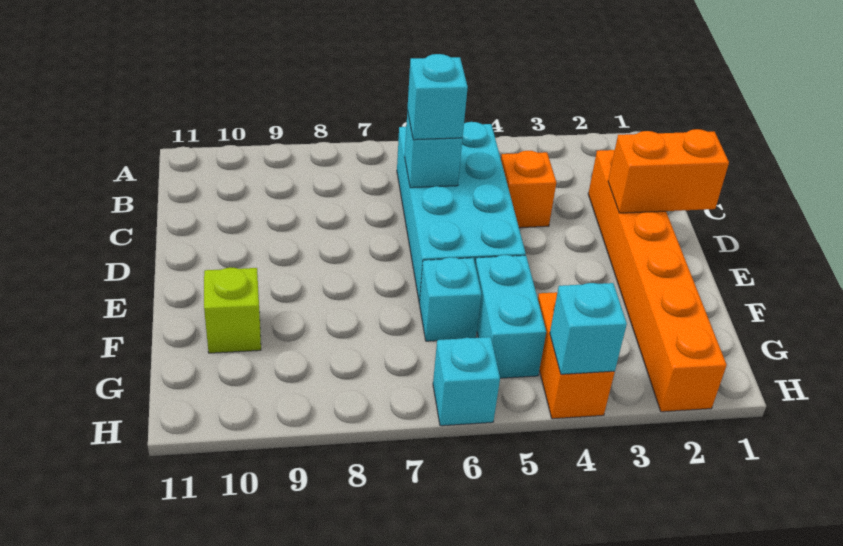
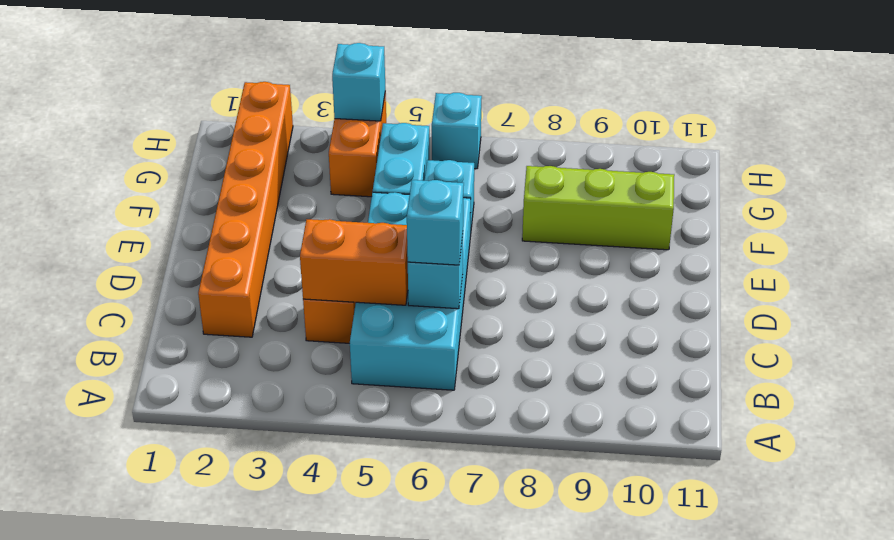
orange brick D1:D2 level 2 -> orange brick C4:C5 level 2
lime brick F10 level 1 -> lime brick F8:F10 level 1

